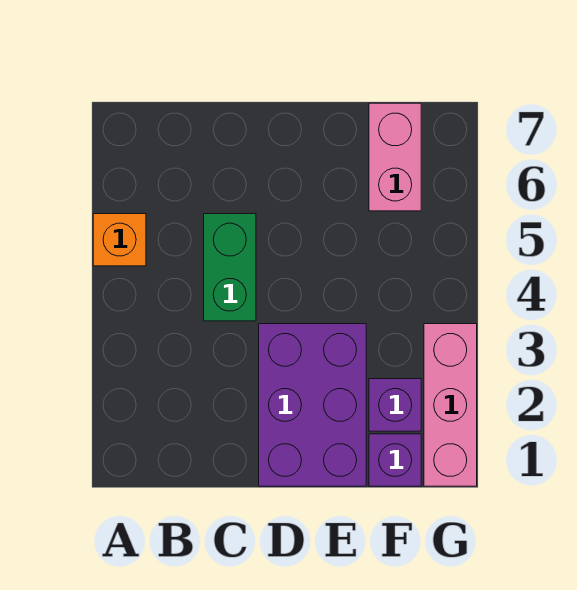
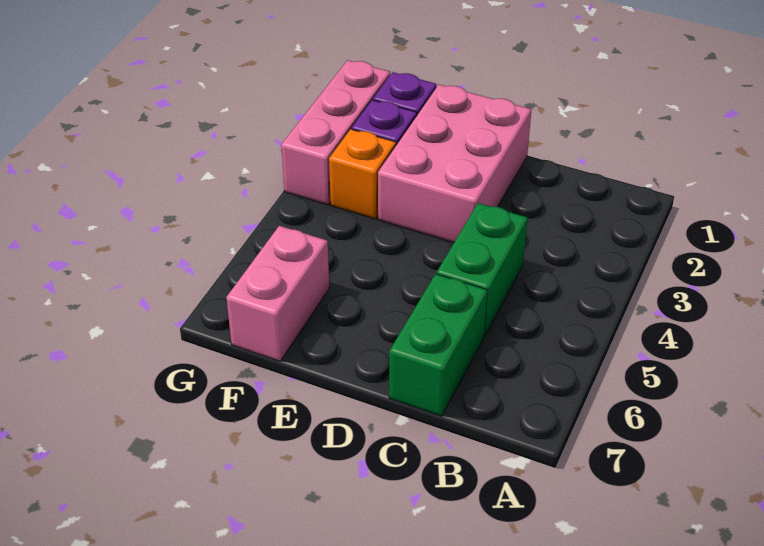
orange brick A5 level 1 -> orange brick F3 level 1
none -> green brick C6:C7 level 1
purple brick D1:E3 level 1 -> pink brick D1:E3 level 1

